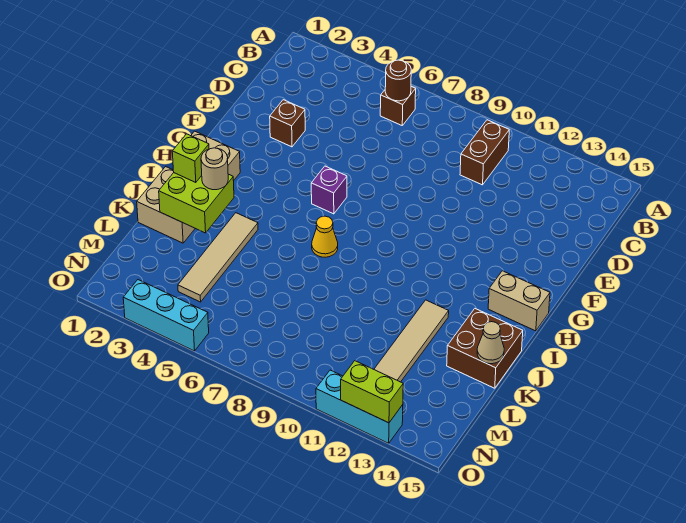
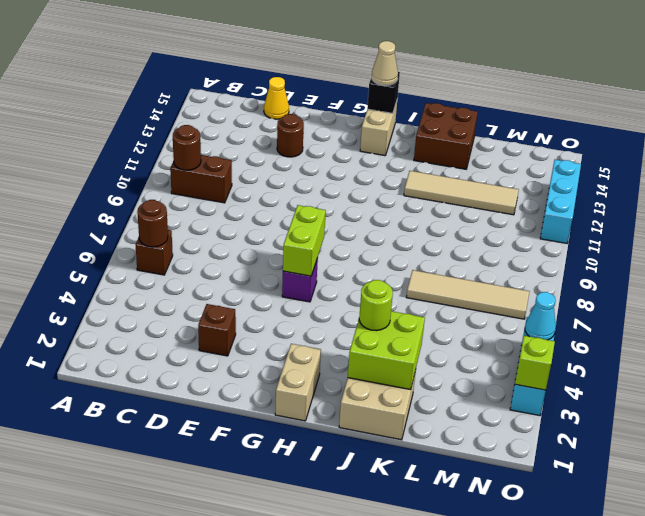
none -> brown round brick B10 level 2
none -> brown round brick E13 level 1
none -> black brick H15 level 2
yellow cone I7 level 1 -> yellow cone D15 level 1
lime brick J2 level 3 -> lime brick O3 level 2
tan round brick J3 level 3 -> lime round brick J3 level 3
tan tile J4:M4 level 1 -> tan tile K7:N7 level 1
tan cone K15 level 2 -> tan cone H15 level 3
none -> cyan cone O5 level 2
lime brick O12:O13 level 2 -> lime brick G6:G7 level 2

